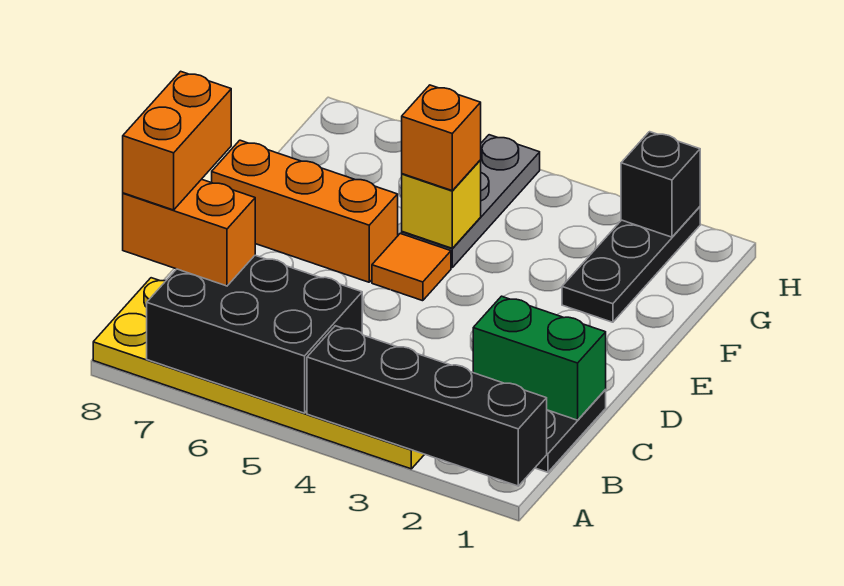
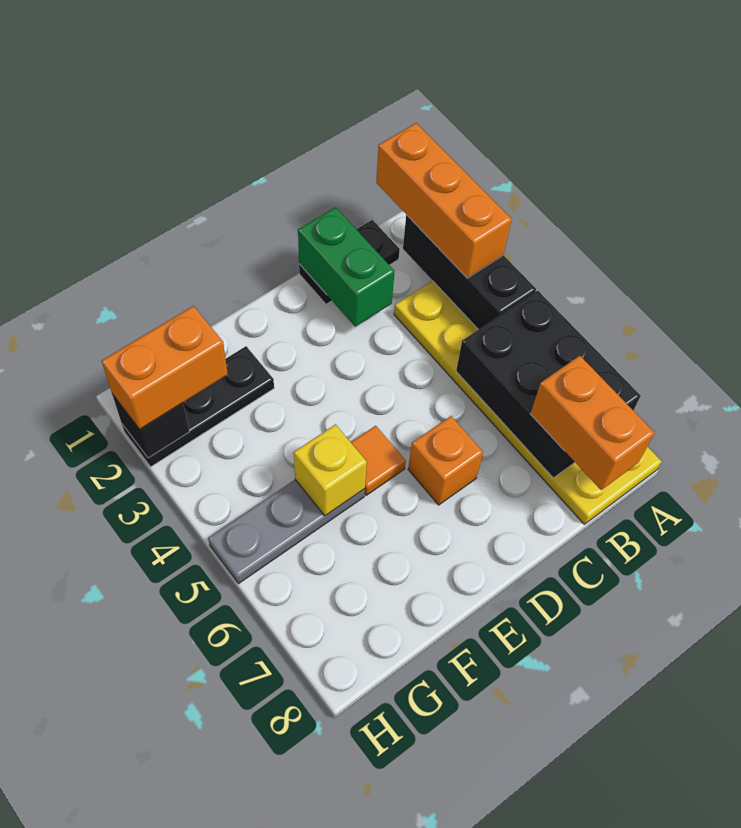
black brick A1:A4 level 2 -> black brick A2:A4 level 2
orange brick B8:C8 level 4 -> orange brick G2:H2 level 3
orange brick E6:E8 level 1 -> orange brick A1:A3 level 3
orange brick F5 level 3 -> orange brick D6 level 1

